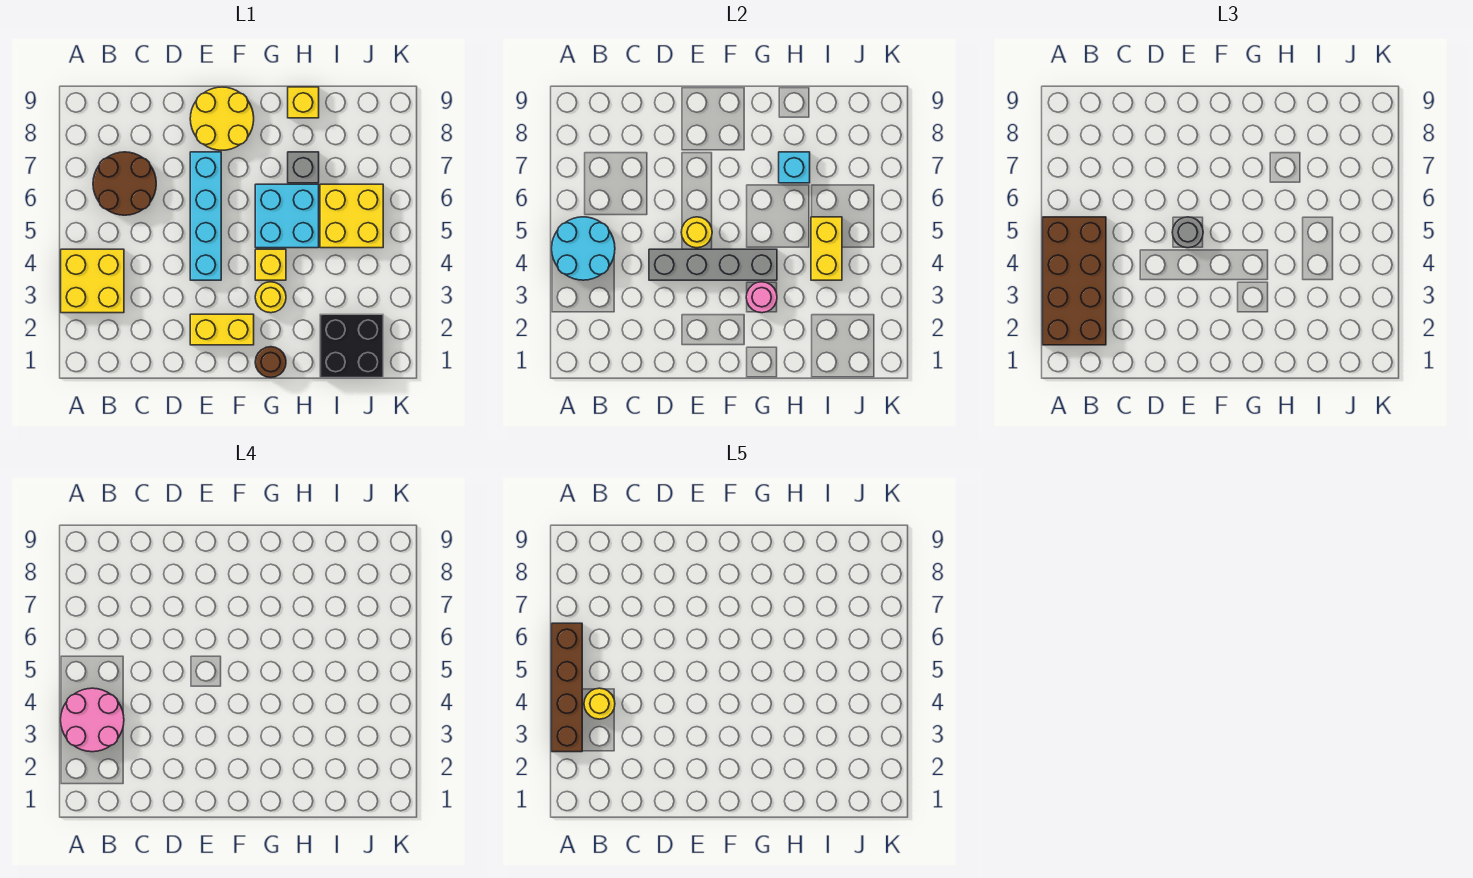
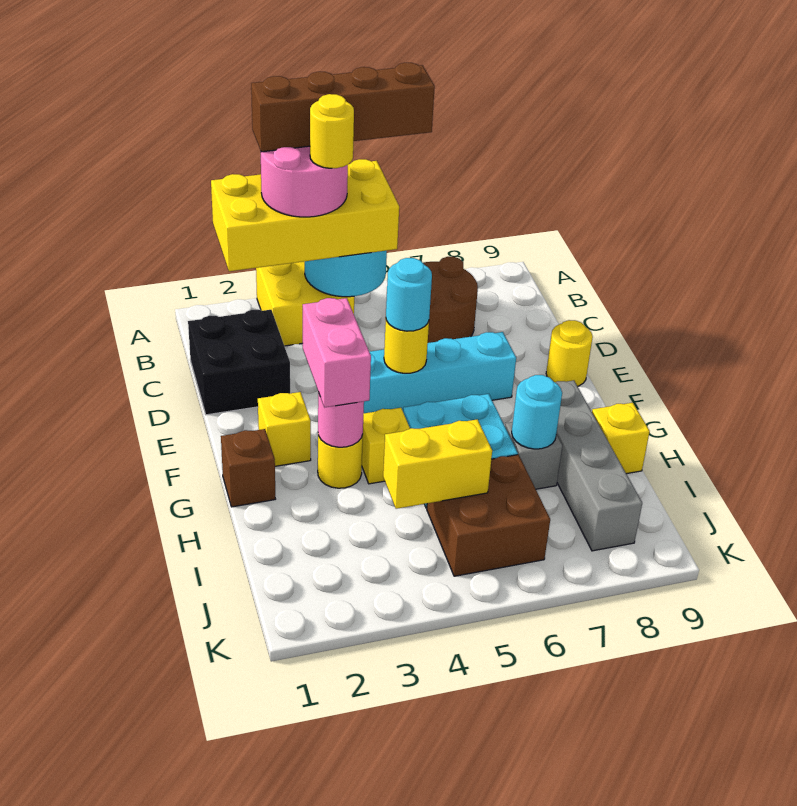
brown brick A2:B5 level 3 -> yellow brick A2:B5 level 3
grey brick D4:G4 level 2 -> grey brick G8:J8 level 1
yellow brick E2:F2 level 1 -> yellow brick F2 level 1
grey round brick E5 level 3 -> cyan round brick E5 level 3
yellow round brick E8:F9 level 1 -> yellow round brick E9 level 1
none -> pink brick F3:G3 level 3
brown round brick G1 level 1 -> brown brick G1 level 1
cyan brick H7 level 2 -> cyan round brick H7 level 2
black brick I1:J2 level 1 -> black brick C1:D2 level 1
yellow brick I5:J6 level 1 -> brown brick I5:J6 level 1

